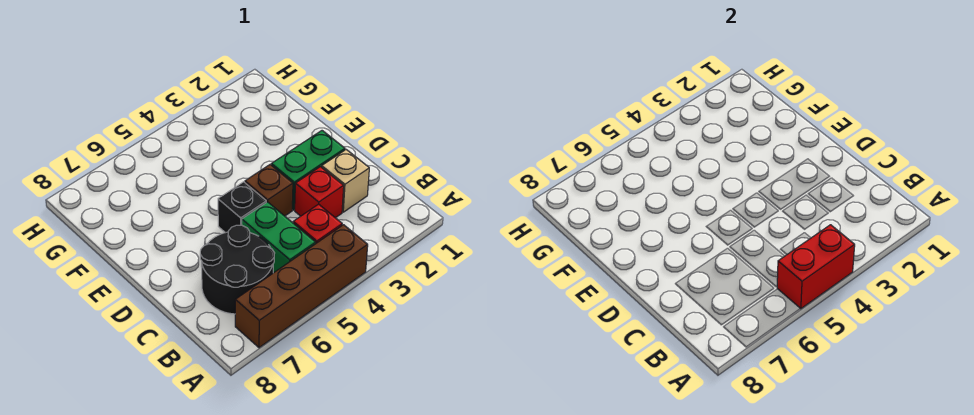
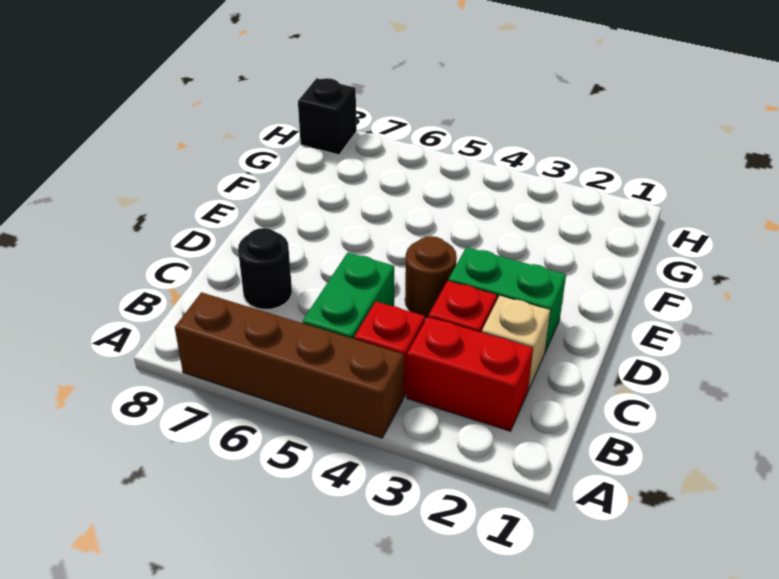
red brick A4:A5 level 2 -> red brick B2:B3 level 1
black round brick B6:C7 level 1 -> black round brick C7 level 1
brown brick D4 level 1 -> brown round brick D4 level 1
black brick D5 level 1 -> black brick H8 level 1

